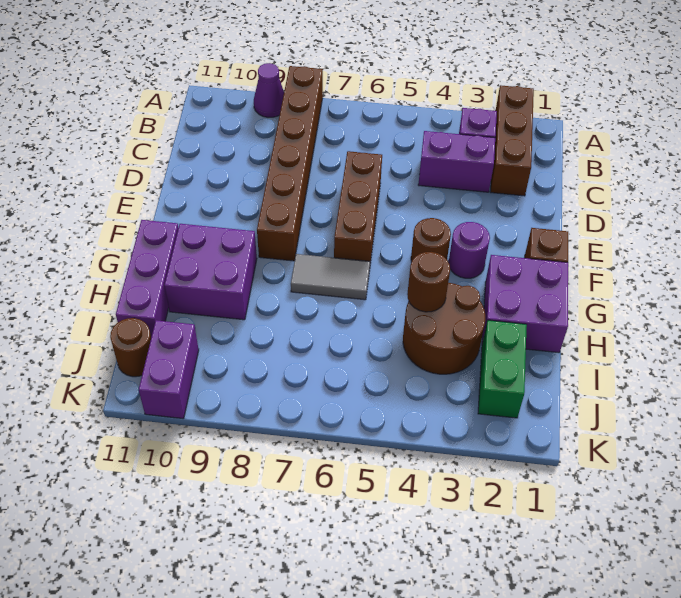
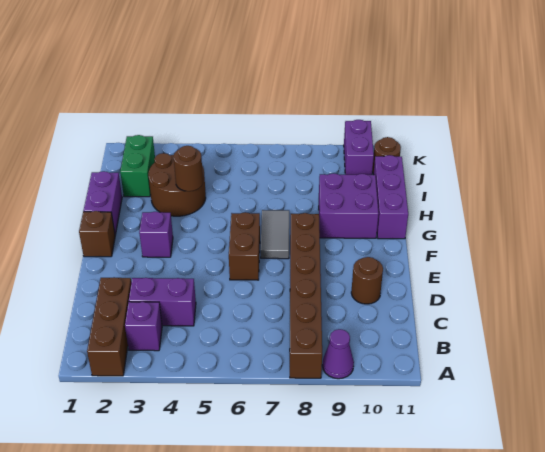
brown brick D6:F6 level 1 -> brown brick E6:F6 level 1
purple round brick F3 level 1 -> purple brick F3 level 1
brown round brick F4 level 1 -> brown round brick D10 level 1
purple brick G1:H2 level 1 -> purple brick G1:H1 level 1
grey tile G6:G7 level 1 -> grey tile F7:G7 level 1

